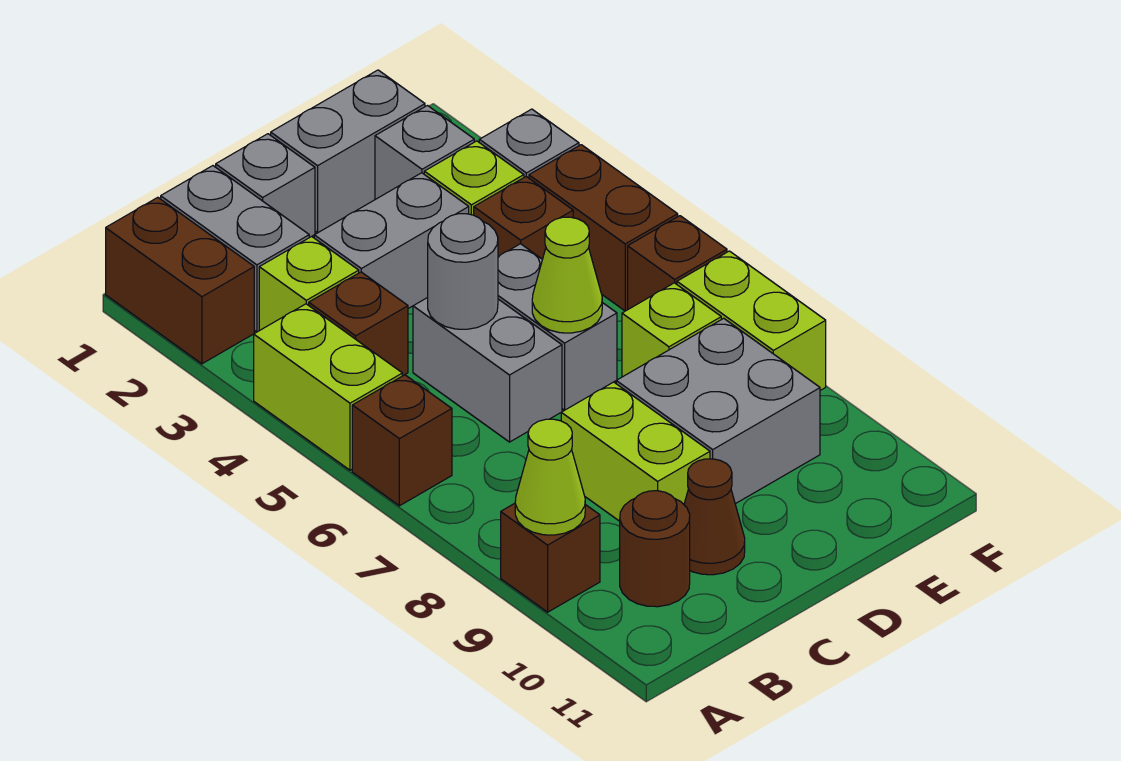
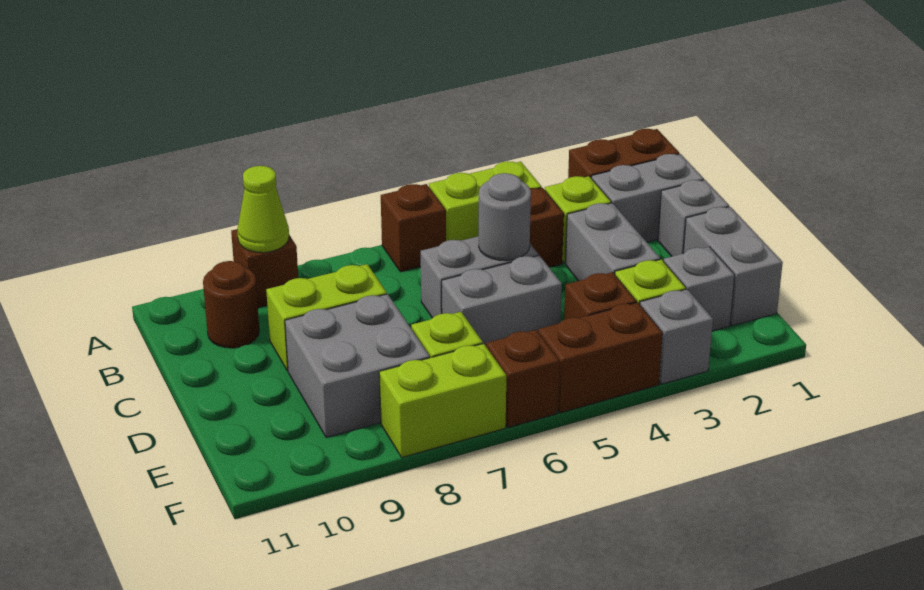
brown cone C10 level 1 -> none
lime cone D6 level 2 -> none

